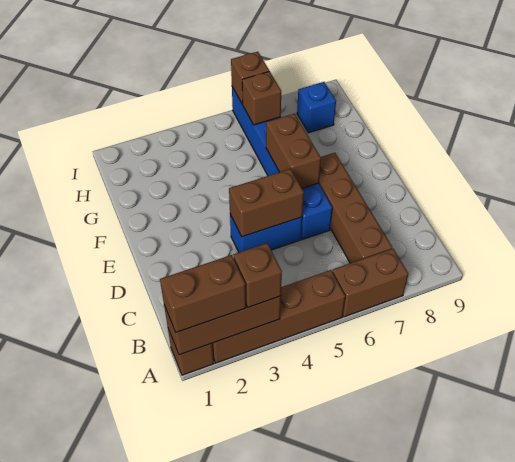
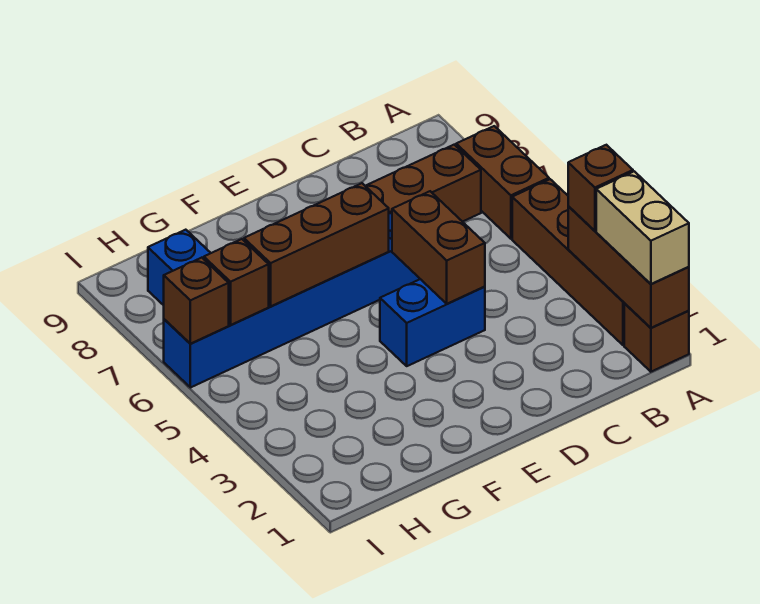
brown brick A1:A2 level 3 -> tan brick A1:A2 level 3
blue brick D4:D5 level 1 -> blue brick D4:E4 level 1
brown brick E6:F6 level 2 -> brown brick E6:G6 level 2

